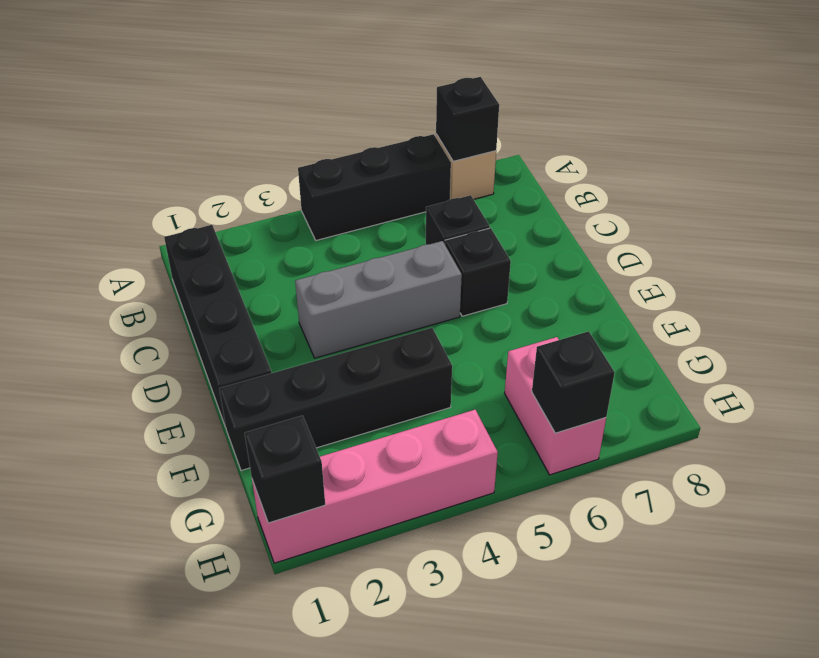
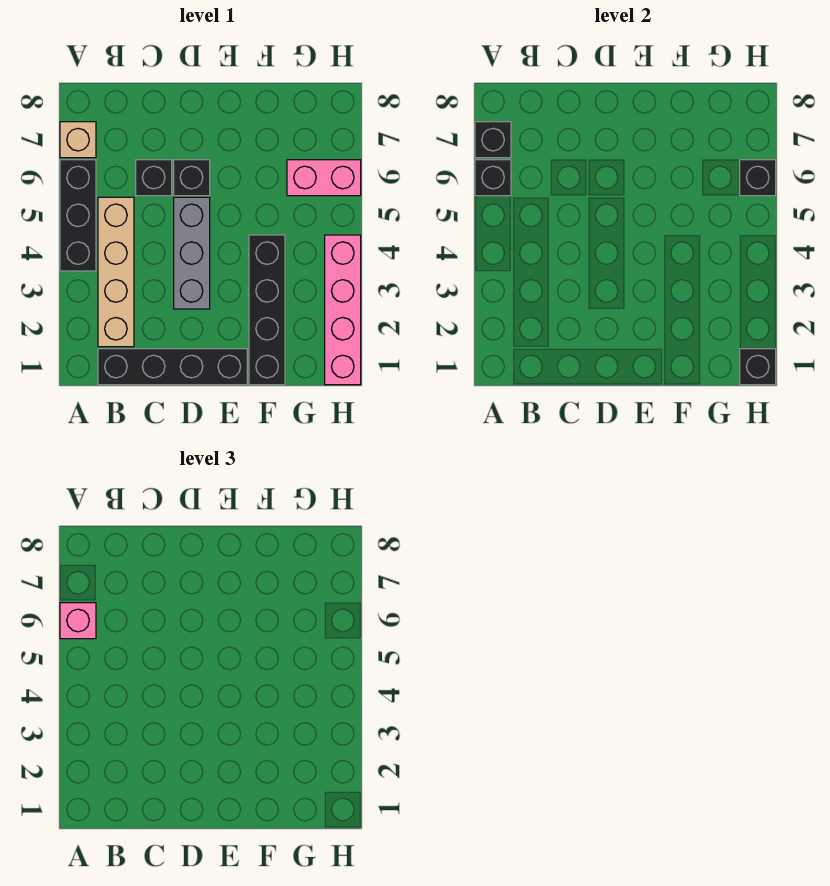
none -> black brick A6 level 2
none -> pink brick A6 level 3
none -> tan brick B2:B5 level 1

